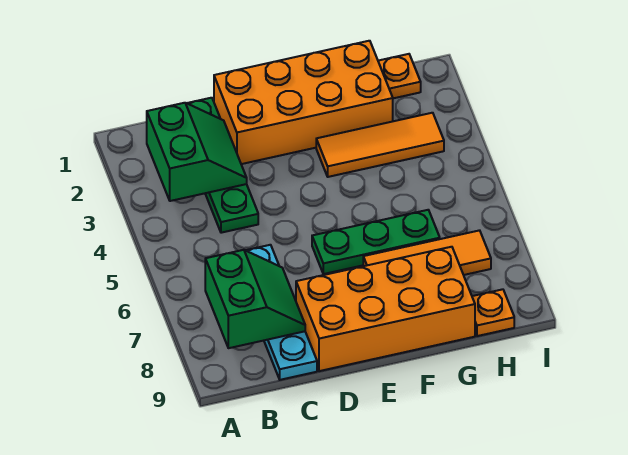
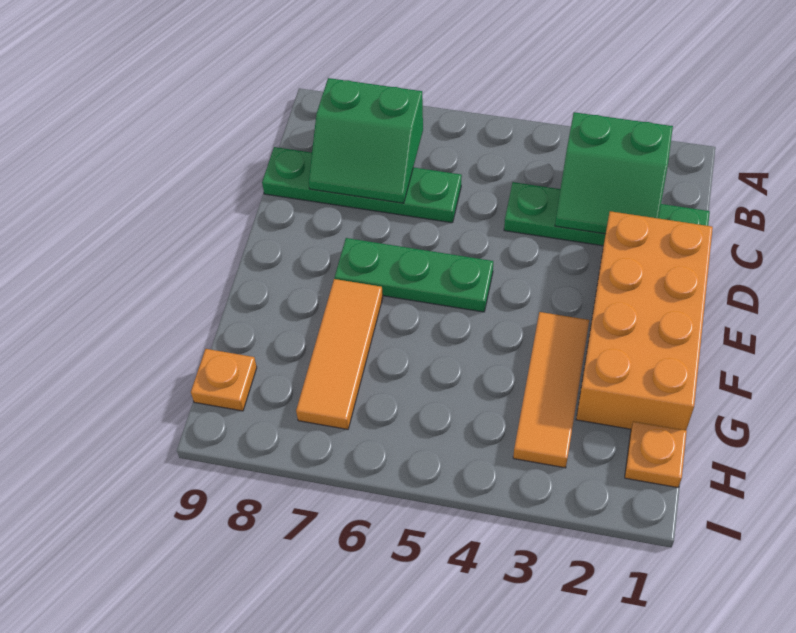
cyan plate C6:C9 level 1 -> green plate C6:C9 level 1
orange brick D8:G9 level 1 -> none
green plate E6:G6 level 1 -> green plate E5:E7 level 1

